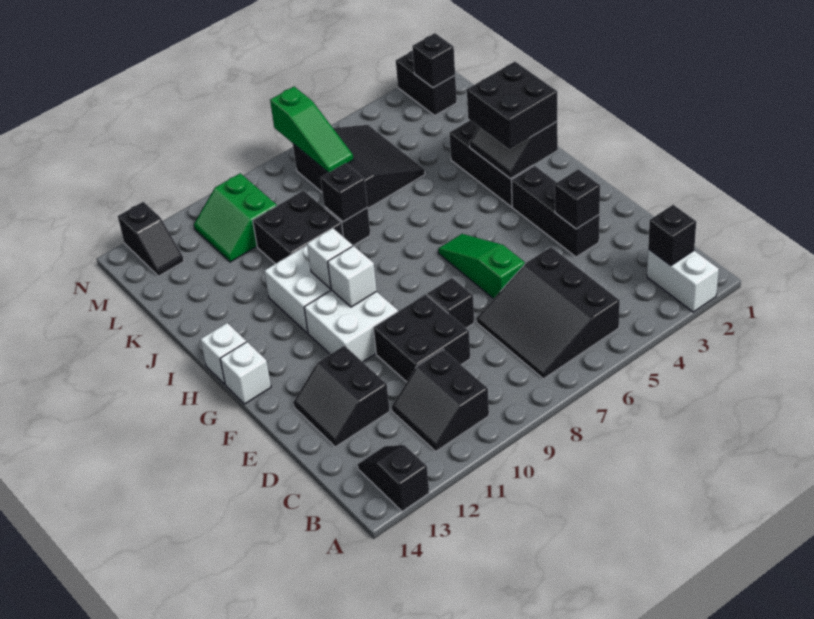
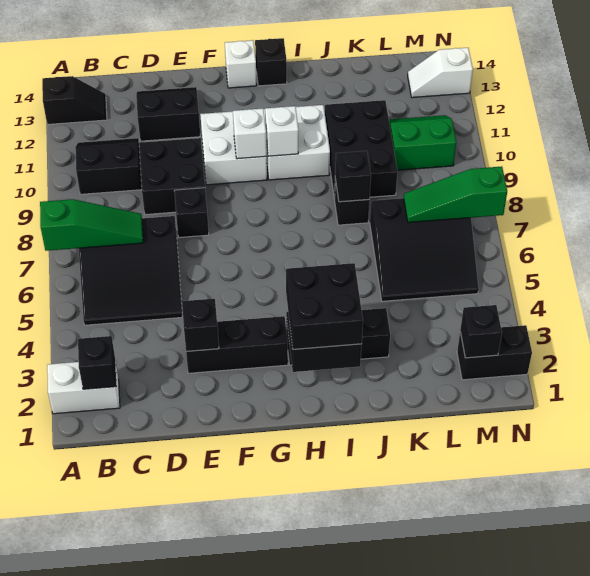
black slope B5:D7 level 1 top 5 -> black slope B5:D7 level 1 top 7
green slope E6:G6 level 1 top E -> green slope A7:C7 level 2 top A
white brick H14 level 1 -> black brick H14 level 1
black brick J9:K10 level 1 -> black brick J9:K11 level 1
black slope M13:N13 level 1 top N -> white slope M13:N13 level 1 top N

